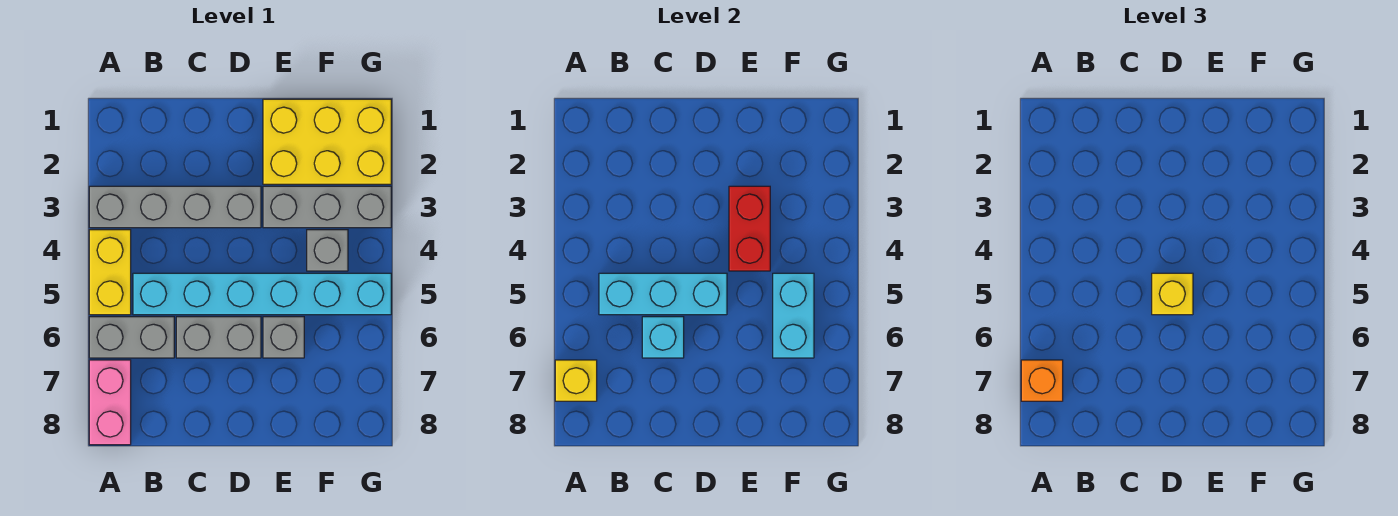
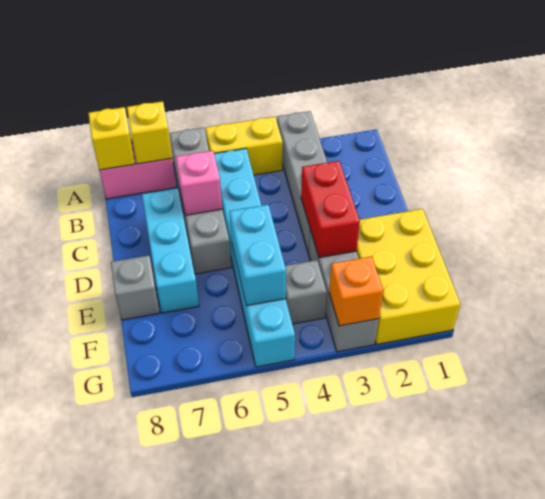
orange brick A7 level 3 -> orange brick G3 level 2
cyan brick B5:D5 level 2 -> cyan brick C7:E7 level 1
cyan brick C6 level 2 -> pink brick C6 level 2
yellow brick D5 level 3 -> yellow brick A8 level 2
red brick E3:E4 level 2 -> red brick D3:E3 level 2
grey brick E6 level 1 -> grey brick E8 level 1
cyan brick F5:F6 level 2 -> cyan brick E5:F5 level 2

